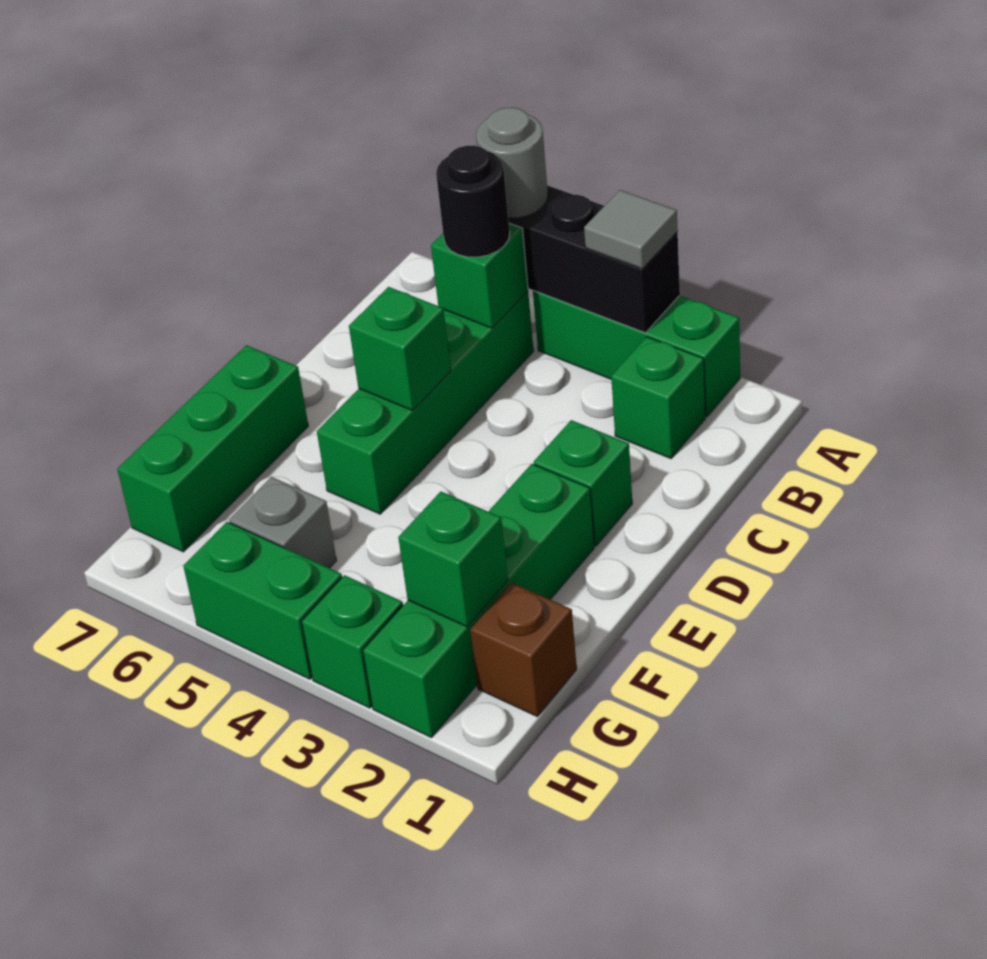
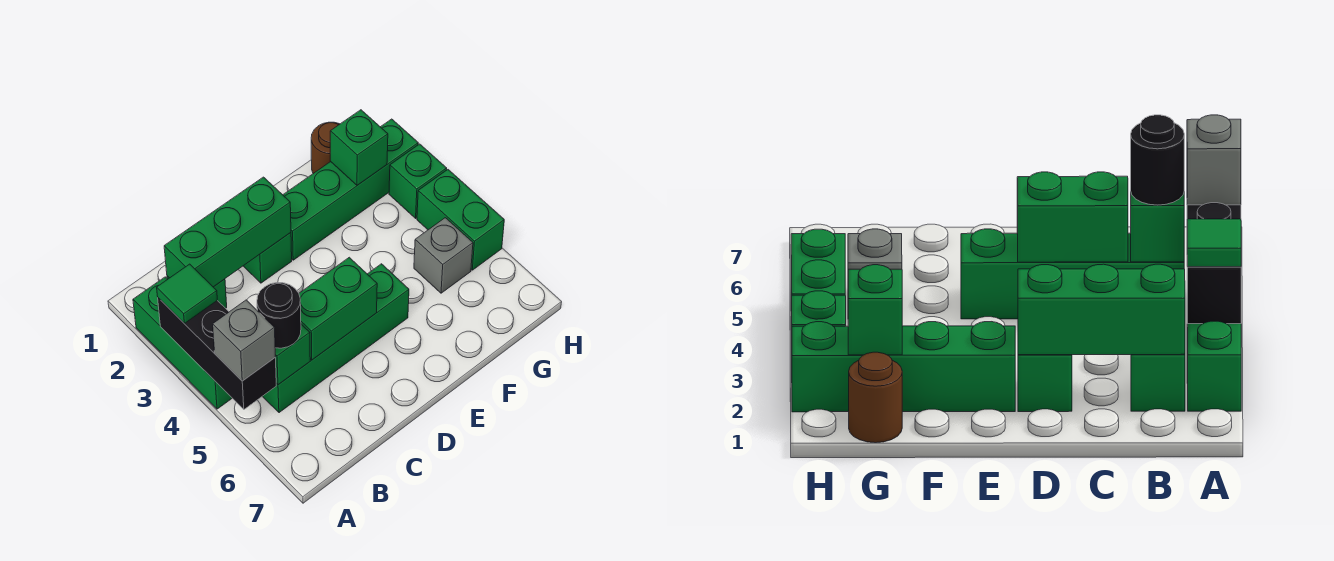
grey tile A3 level 3 -> green tile A3 level 3
grey round brick A5 level 3 -> grey brick A5 level 3
green brick D5 level 2 -> green brick C5:D5 level 2
green brick E7:G7 level 1 -> green brick B2:D2 level 2
brown brick G1 level 1 -> brown round brick G1 level 1

